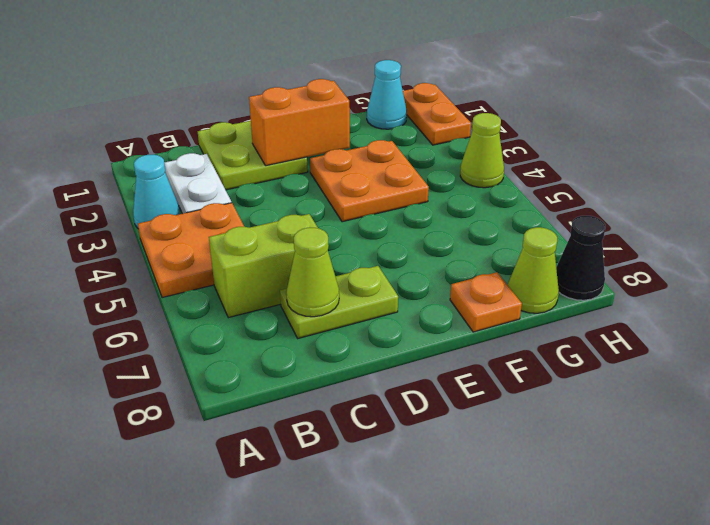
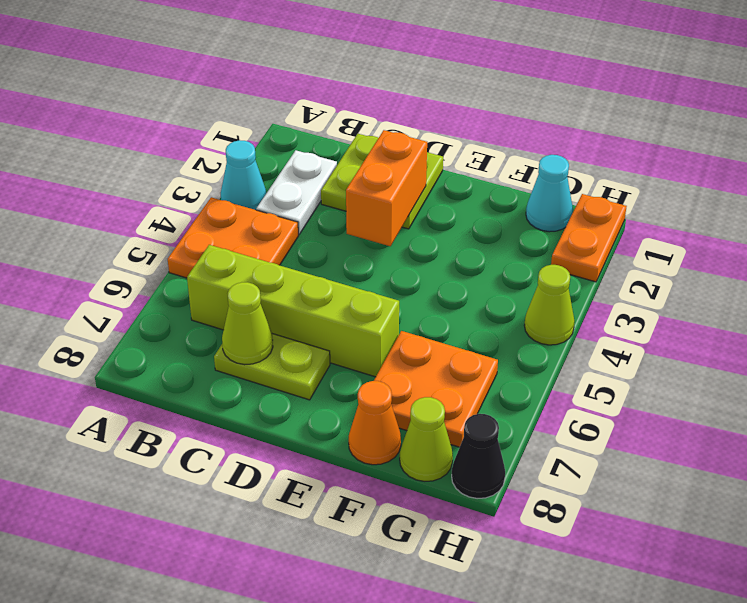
lime brick B6:C6 level 1 -> lime brick B6:E6 level 1
orange brick D2:E2 level 2 -> orange brick D2:D3 level 2
orange plate E3:F4 level 1 -> orange plate F6:G7 level 1
orange plate F8 level 1 -> orange cone F8 level 1

